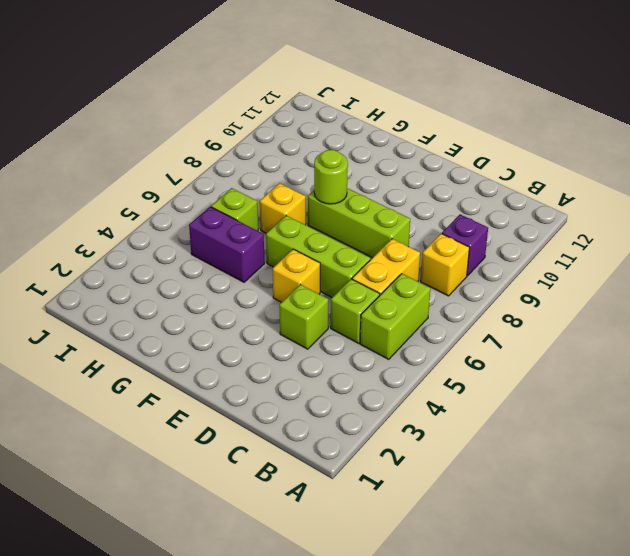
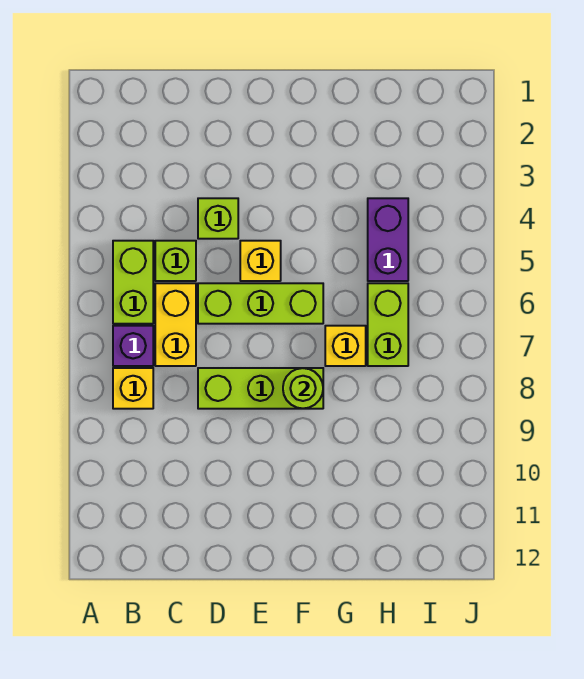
purple brick B9 level 1 -> purple brick B7 level 1
purple brick G5:H5 level 1 -> purple brick H4:H5 level 1
lime brick H6 level 1 -> lime brick H6:H7 level 1

